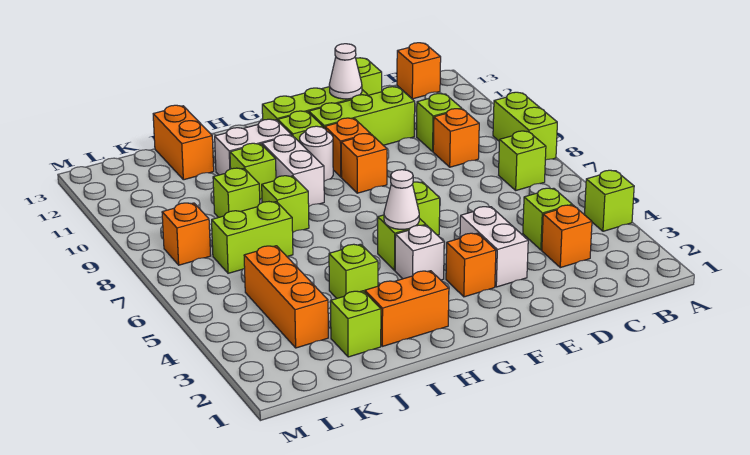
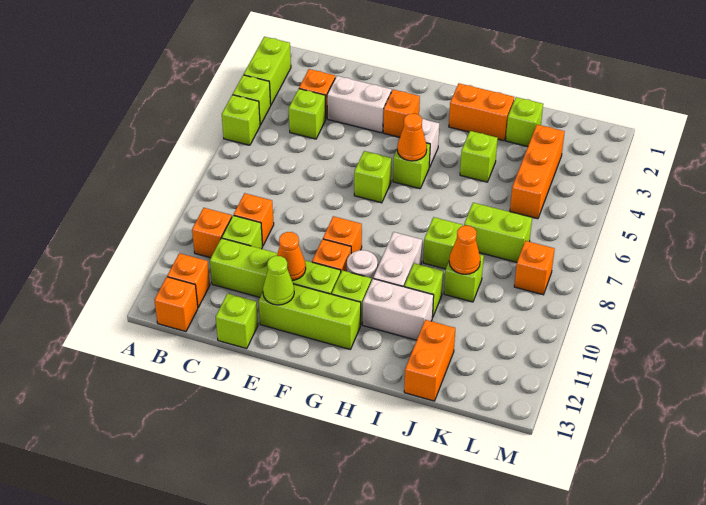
lime brick A8:A9 level 1 -> lime brick A2:A3 level 1
lime brick B7 level 1 -> lime brick A5 level 1
none -> orange brick B10 level 1
none -> orange brick B12 level 1
lime brick D11:F11 level 1 -> lime brick C11:F11 level 1
white brick E3:E4 level 1 -> white brick D3:E3 level 1
none -> orange cone E11 level 2
white cone E12 level 2 -> lime cone E12 level 2
white cone G5 level 2 -> orange cone G5 level 2
none -> orange cone J9 level 2

